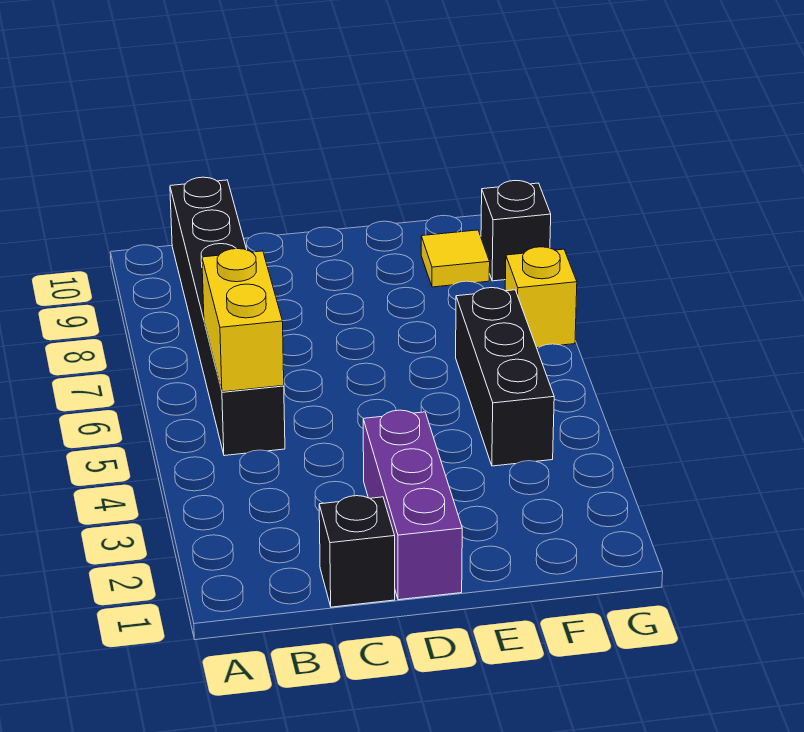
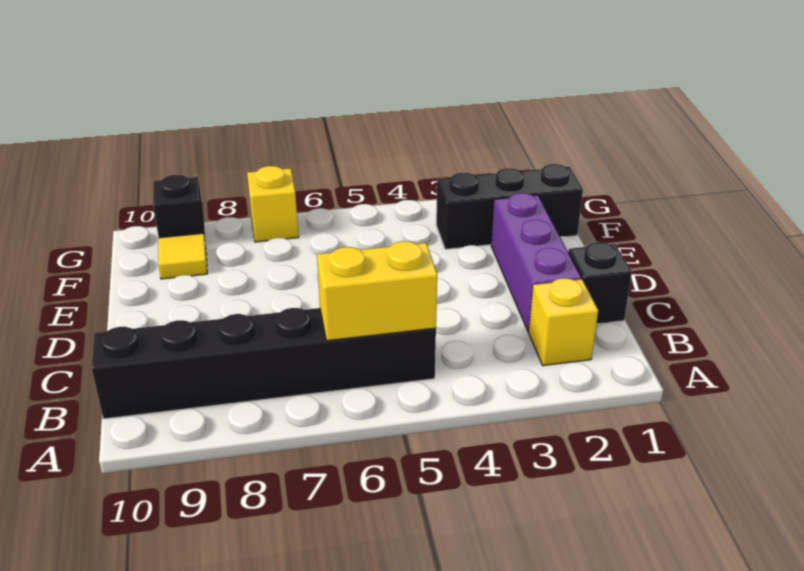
none -> yellow brick B2 level 1
purple brick D1:D3 level 1 -> purple brick C2:E2 level 1
black brick F4:F6 level 1 -> black brick F1:F3 level 1

